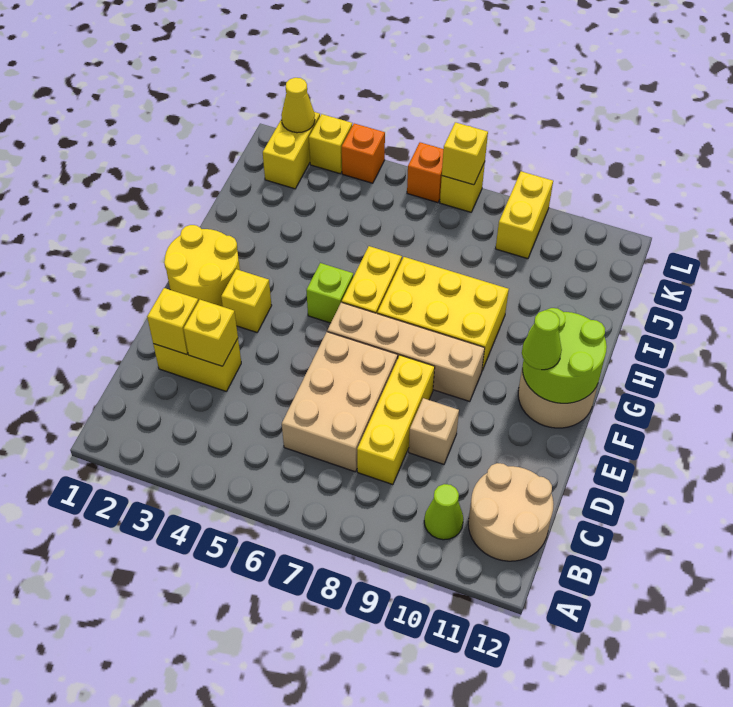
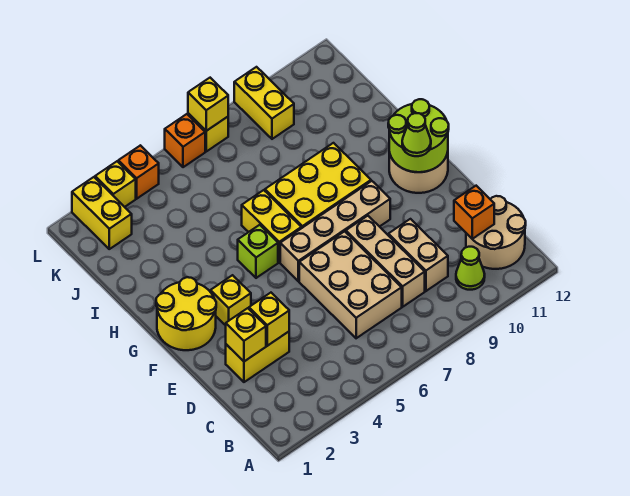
yellow brick C8:E8 level 1 -> tan brick C8:E8 level 1
none -> orange brick C11 level 2
tan brick D9 level 1 -> tan brick C9:D9 level 1
yellow cone L2 level 2 -> none

